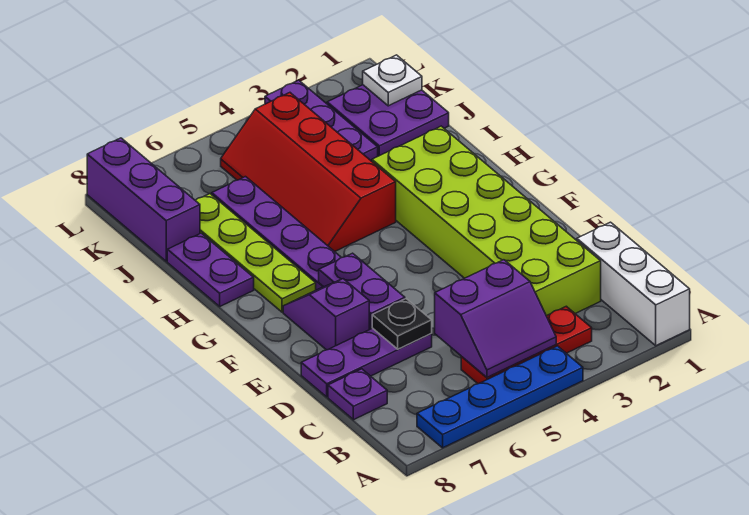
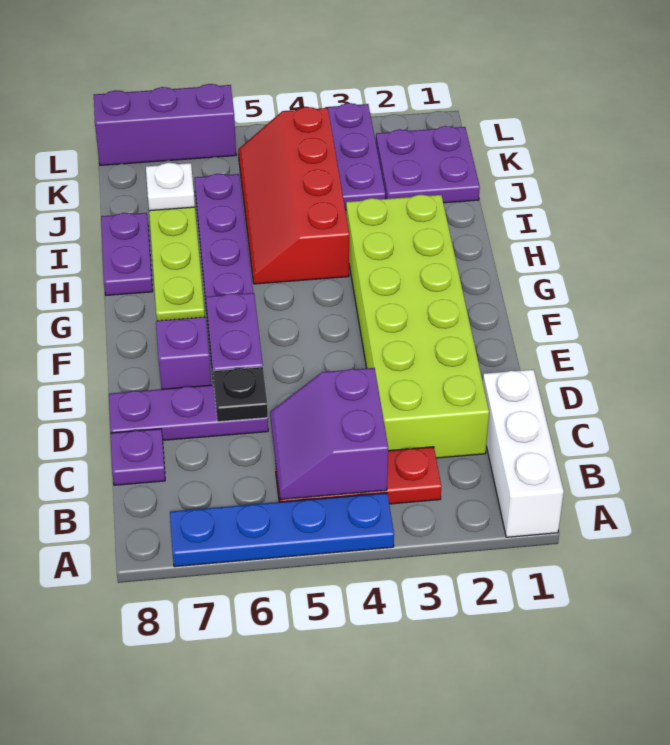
purple slope B4:C5 level 2 top C -> purple slope B4:C5 level 2 top 4
purple brick J8:L8 level 1 -> purple brick L6:L8 level 1
white plate K1 level 2 -> white plate J7 level 2

